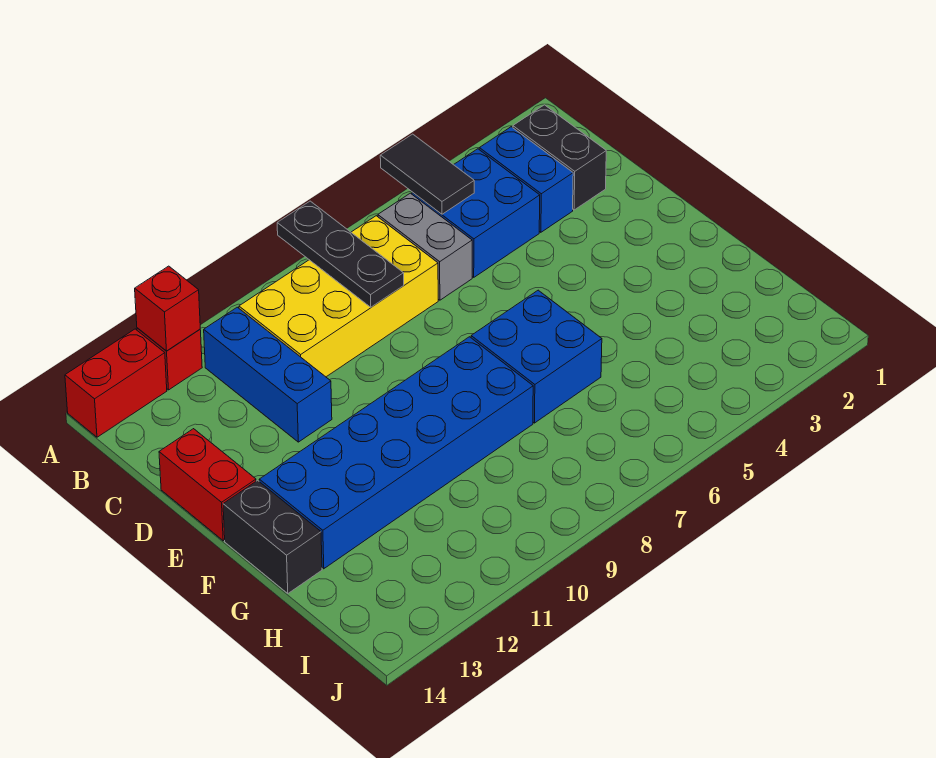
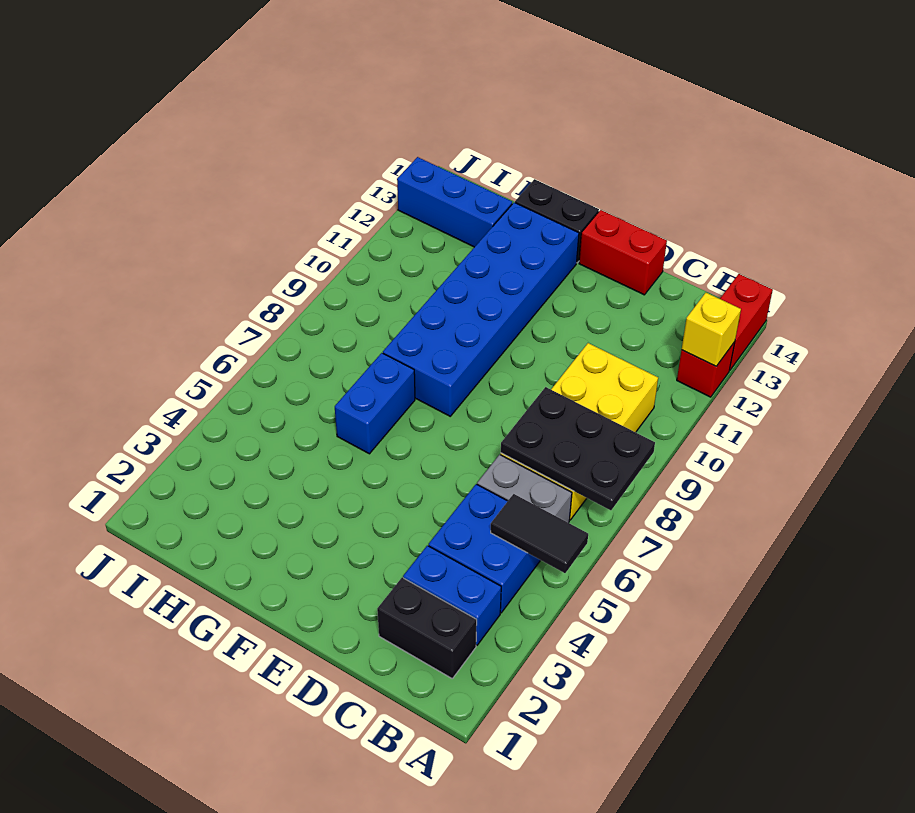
black plate A8:C8 level 2 -> black plate A7:C8 level 2
red brick A12 level 2 -> yellow brick A12 level 2
blue brick B11:D11 level 1 -> blue brick H13:J13 level 1
blue brick F6:G7 level 1 -> blue brick G6:G7 level 1

